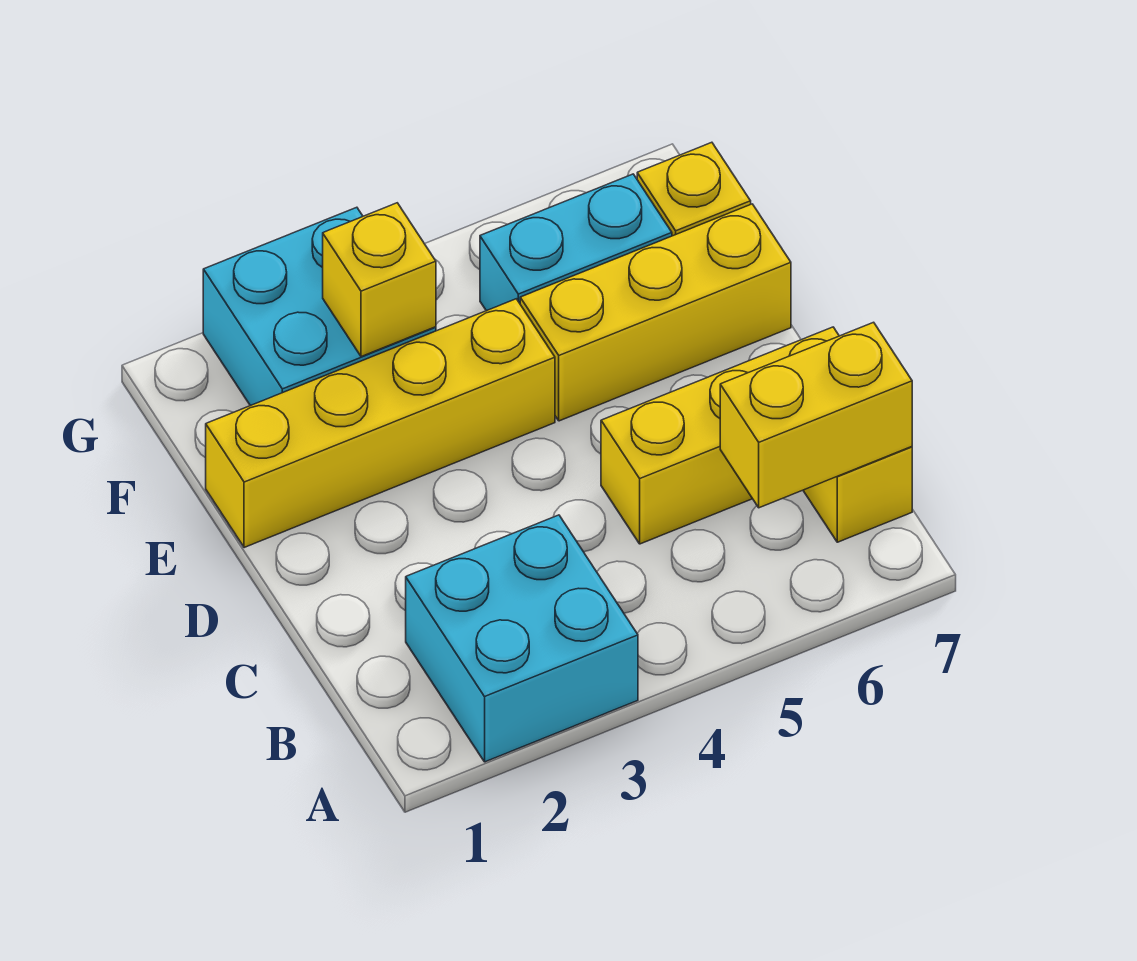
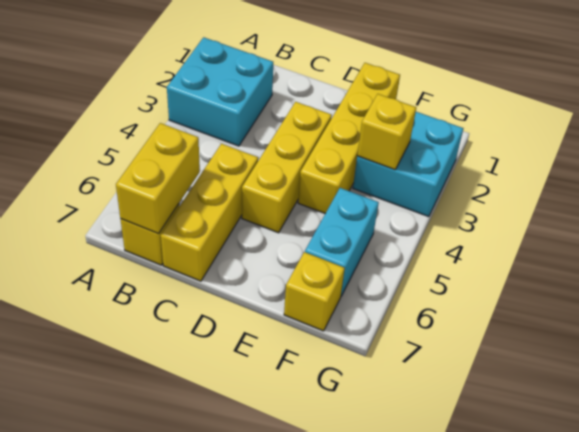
yellow brick E5:E7 level 1 -> yellow brick D3:D5 level 1

